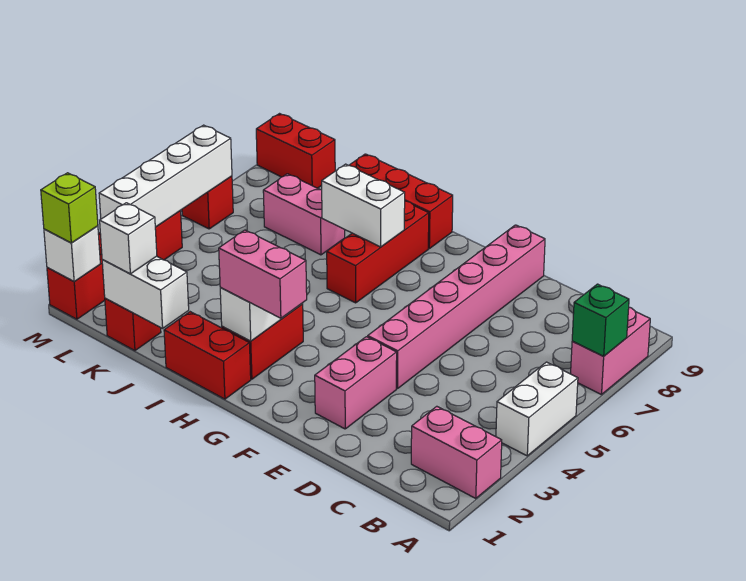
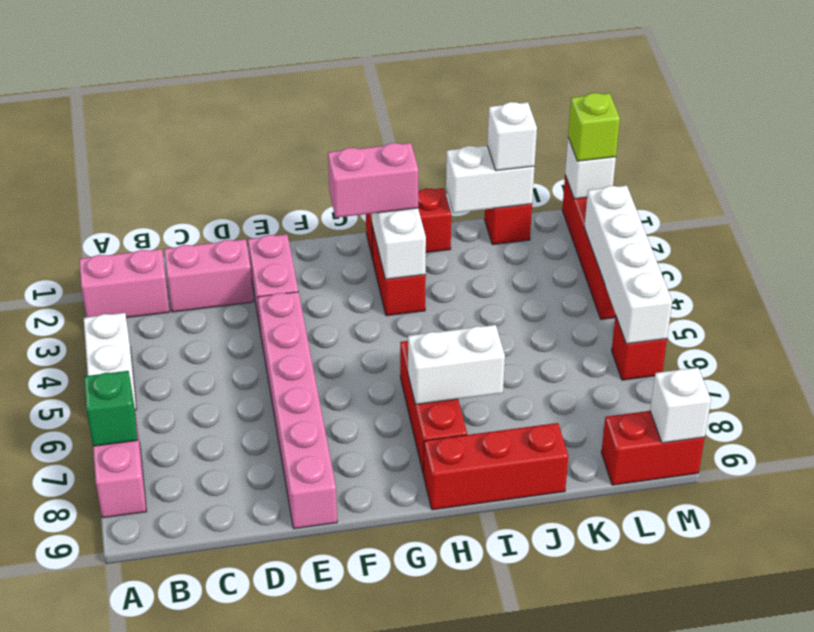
pink brick J7:K7 level 1 -> pink brick C2:D2 level 1
none -> white brick M9 level 2

